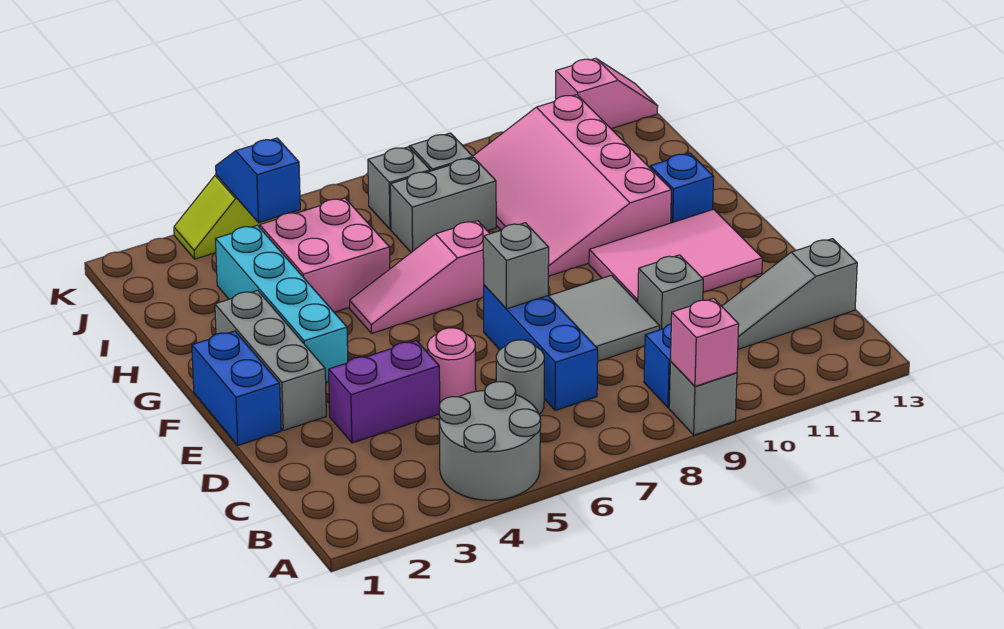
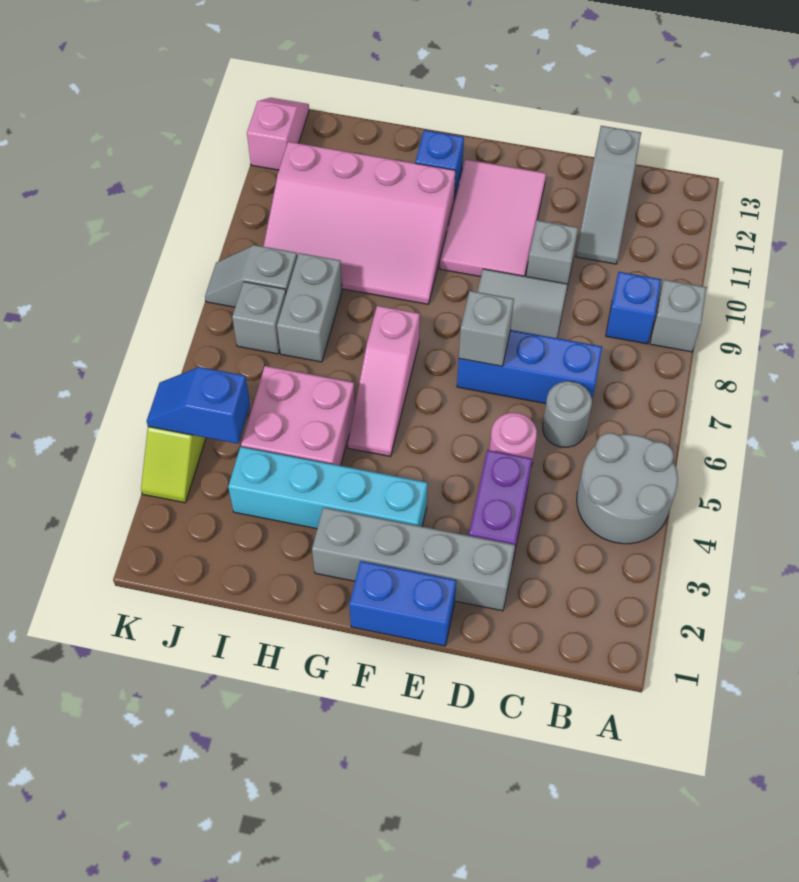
pink brick A9 level 2 -> none
grey brick E2:G2 level 1 -> grey brick D2:G2 level 1

